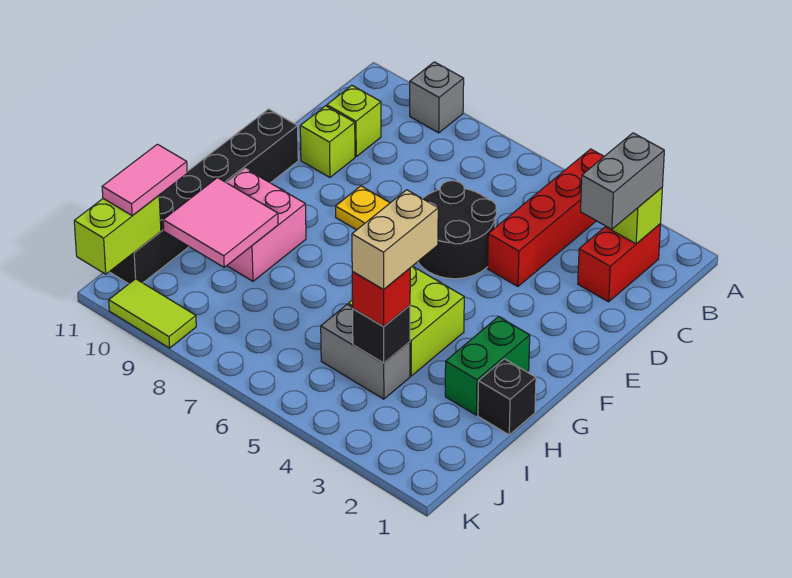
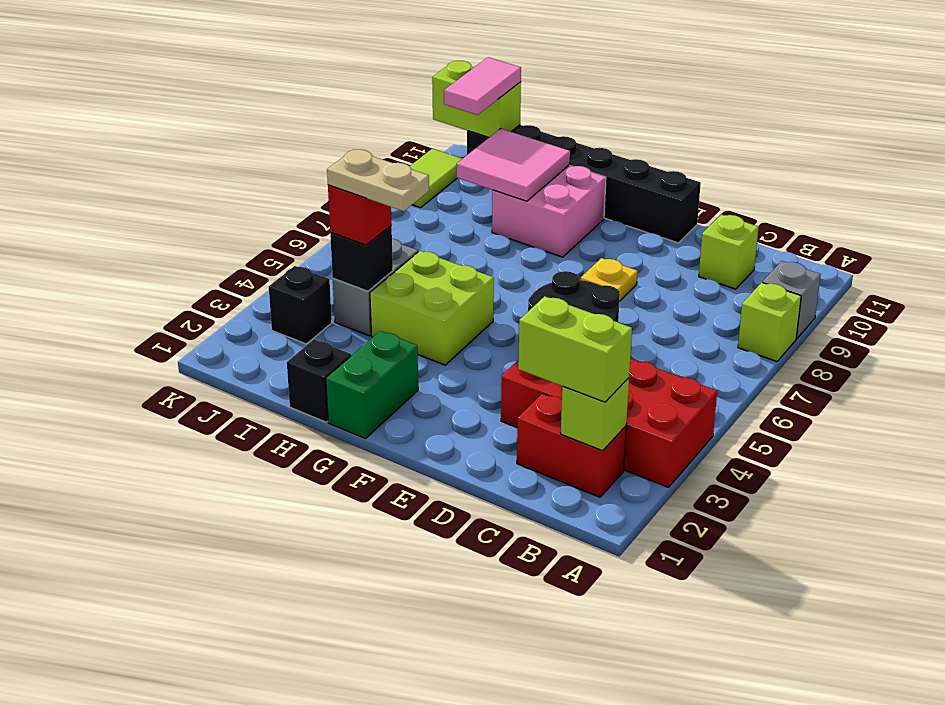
red brick A4:D4 level 1 -> red brick A3:D4 level 1
grey brick B2:C2 level 3 -> lime brick B2:C2 level 3
lime brick D10 level 1 -> lime brick A8 level 1
green brick G2:H2 level 1 -> green brick G1:G2 level 1
tan brick H4:I4 level 4 -> tan plate H4:I4 level 4
pink tile I11:J11 level 3 -> pink tile J10:J11 level 3
none -> black brick J3 level 1

